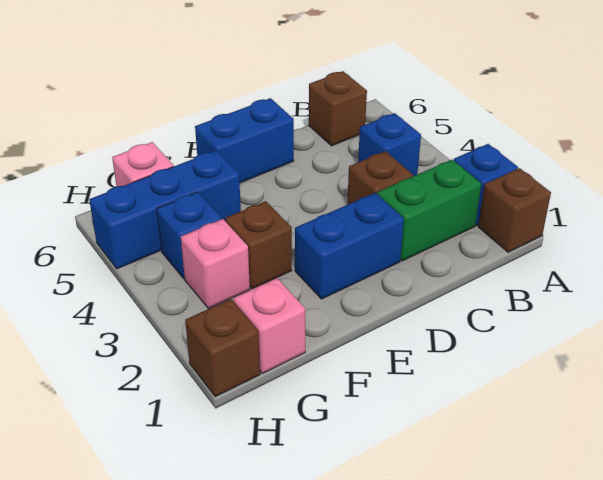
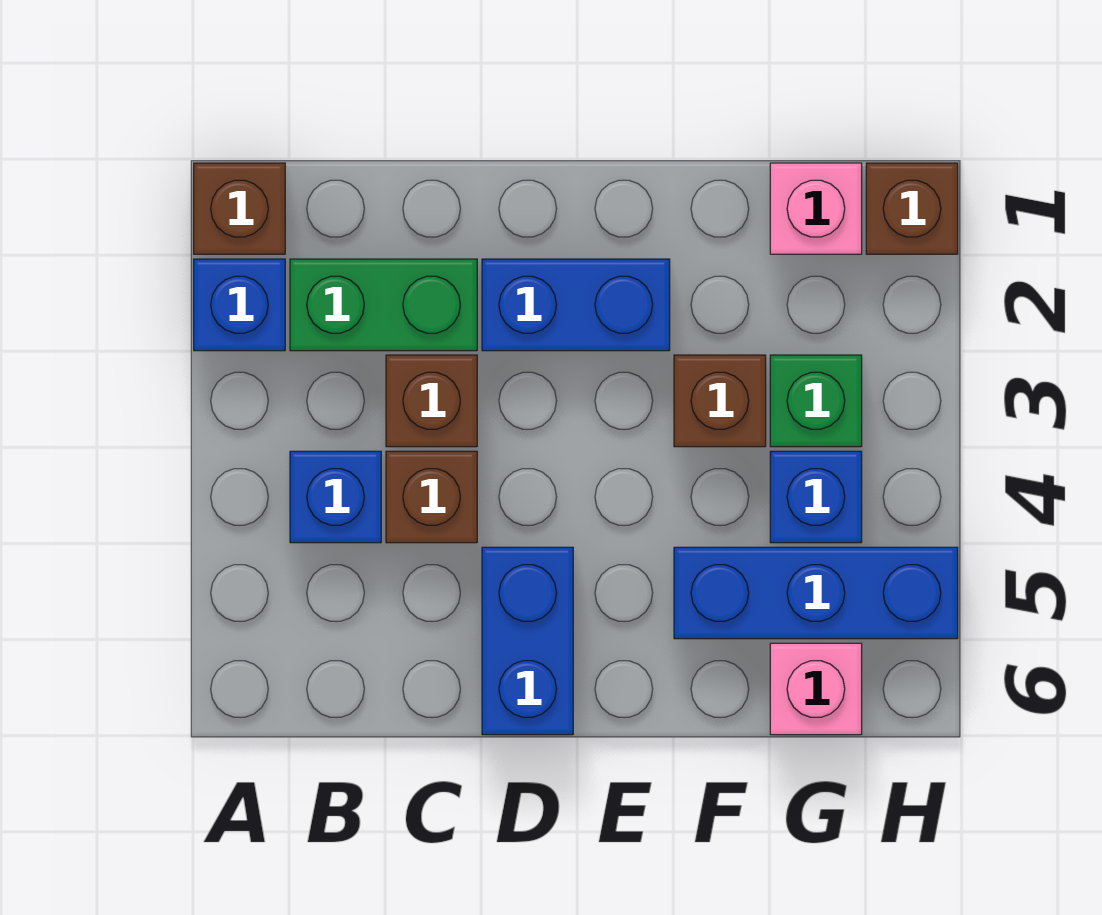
brown brick B6 level 1 -> brown brick C4 level 1
blue brick D6:E6 level 1 -> blue brick D5:D6 level 1
pink brick G3 level 1 -> green brick G3 level 1

